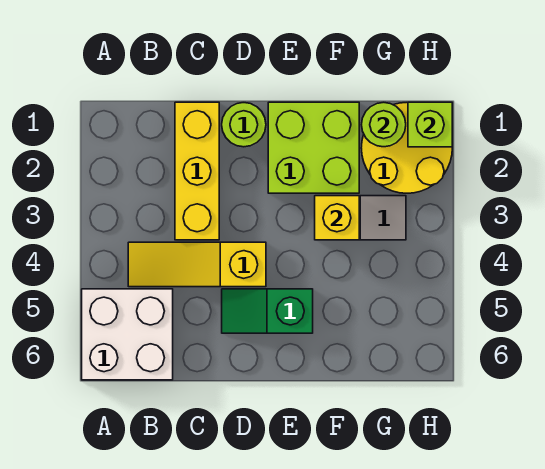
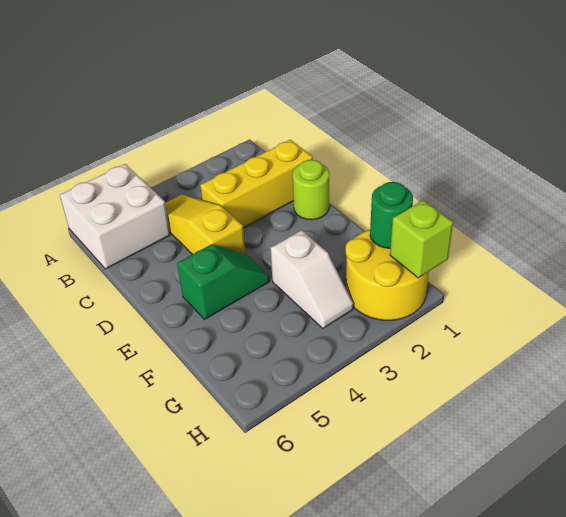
green slope D5:E5 level 1 top E -> green slope E4:E5 level 1 top 5
lime brick E1:F2 level 1 -> none
yellow brick F3 level 2 -> none
lime round brick G1 level 2 -> green round brick G1 level 2

